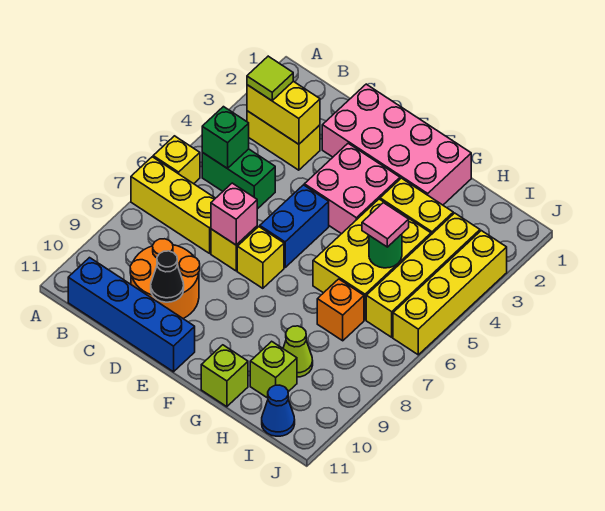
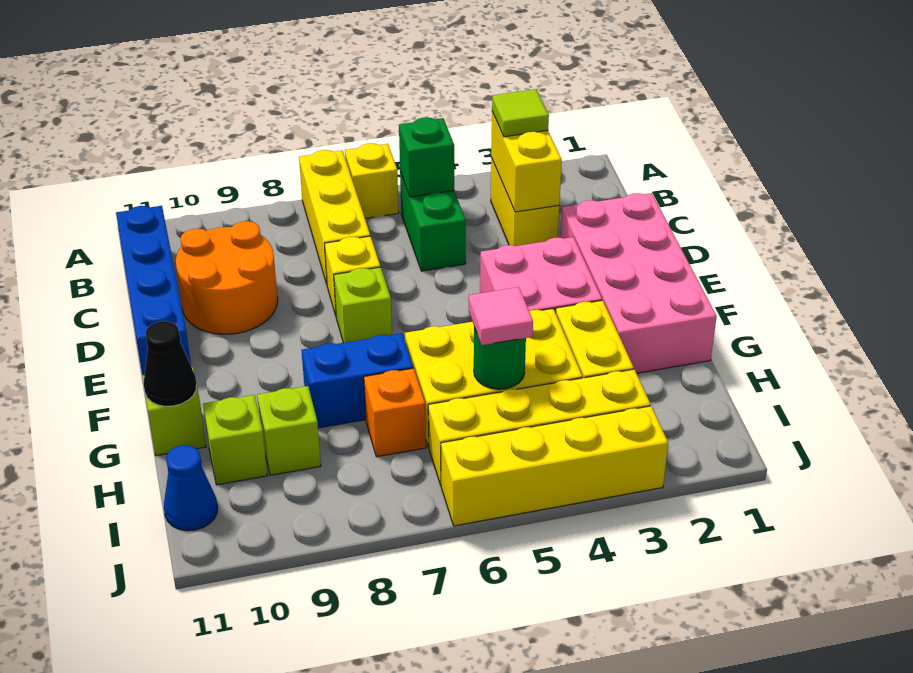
pink brick D7 level 2 -> none
black cone D10 level 2 -> black cone G11 level 2
blue brick E5:E6 level 1 -> blue brick G7:G8 level 1
yellow brick E7 level 1 -> lime brick E7 level 1
lime cone H9 level 1 -> lime brick H9 level 1

